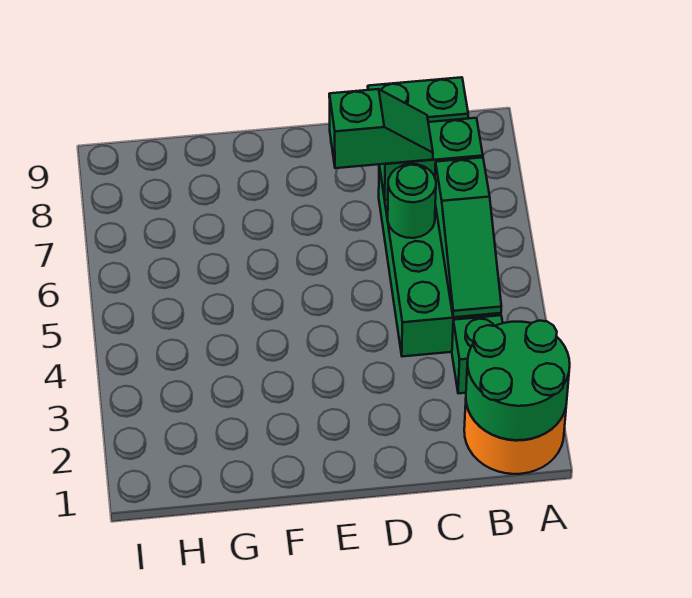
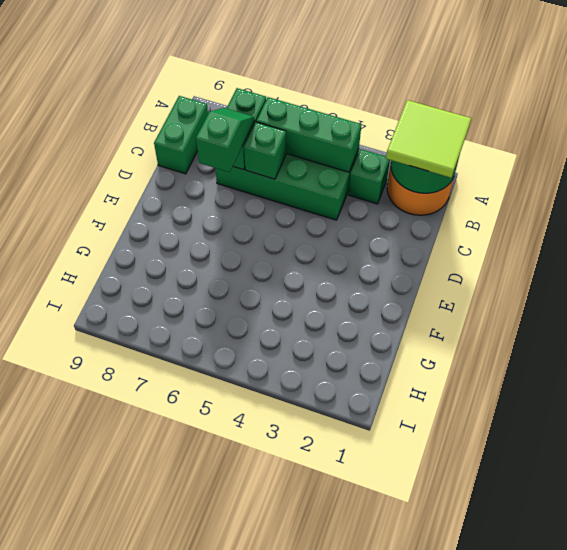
none -> lime tile A1:B2 level 3
green slope B4:B6 level 2 top 6 -> green brick B4:B6 level 2
green round brick C6 level 2 -> green brick C6 level 2

